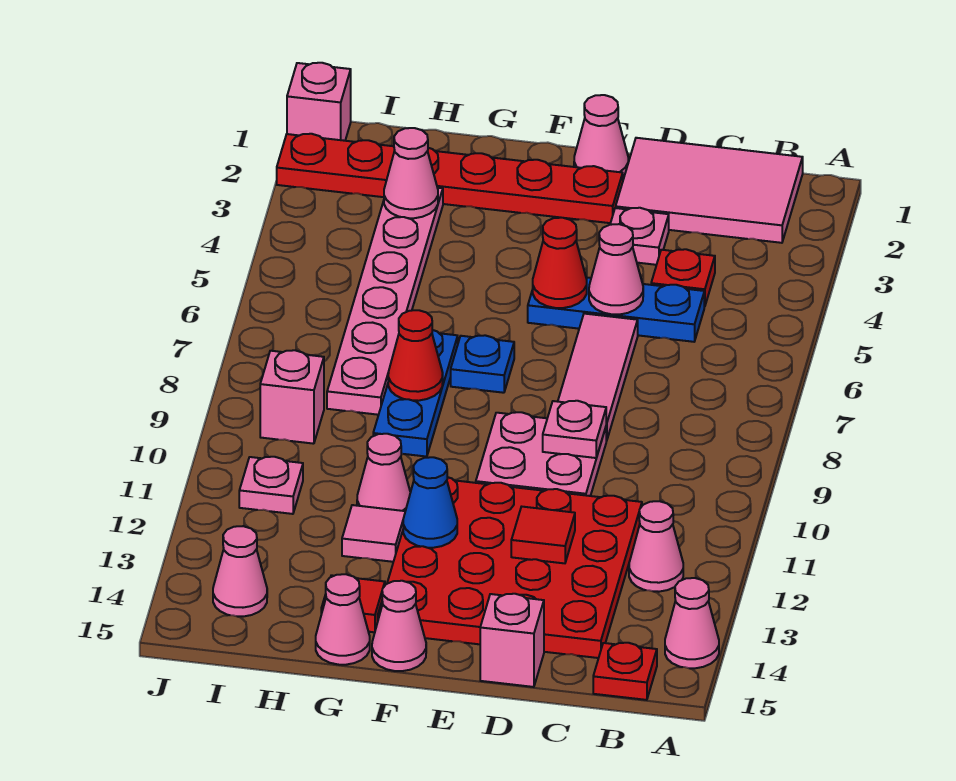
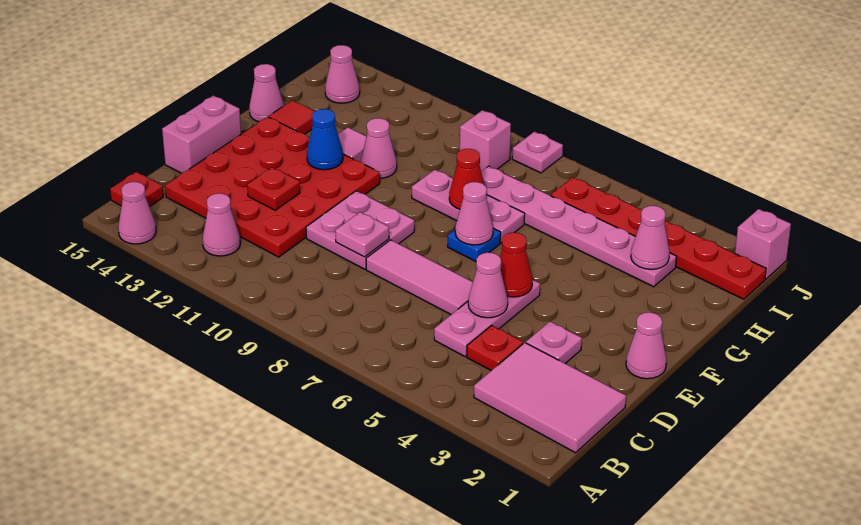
pink tile B1:D2 level 1 -> pink tile B1:C3 level 1
blue plate C5:E5 level 1 -> pink plate C5:E5 level 1
red tile D12 level 2 -> red plate D12 level 2
pink brick D15 level 1 -> pink brick D15:E15 level 1
red plate E2:J2 level 1 -> red plate I1:I6 level 1
pink cone F15 level 1 -> pink cone F7 level 2
blue plate G7:G9 level 1 -> pink plate G7:G9 level 1
pink plate I11 level 1 -> pink plate J8 level 1

